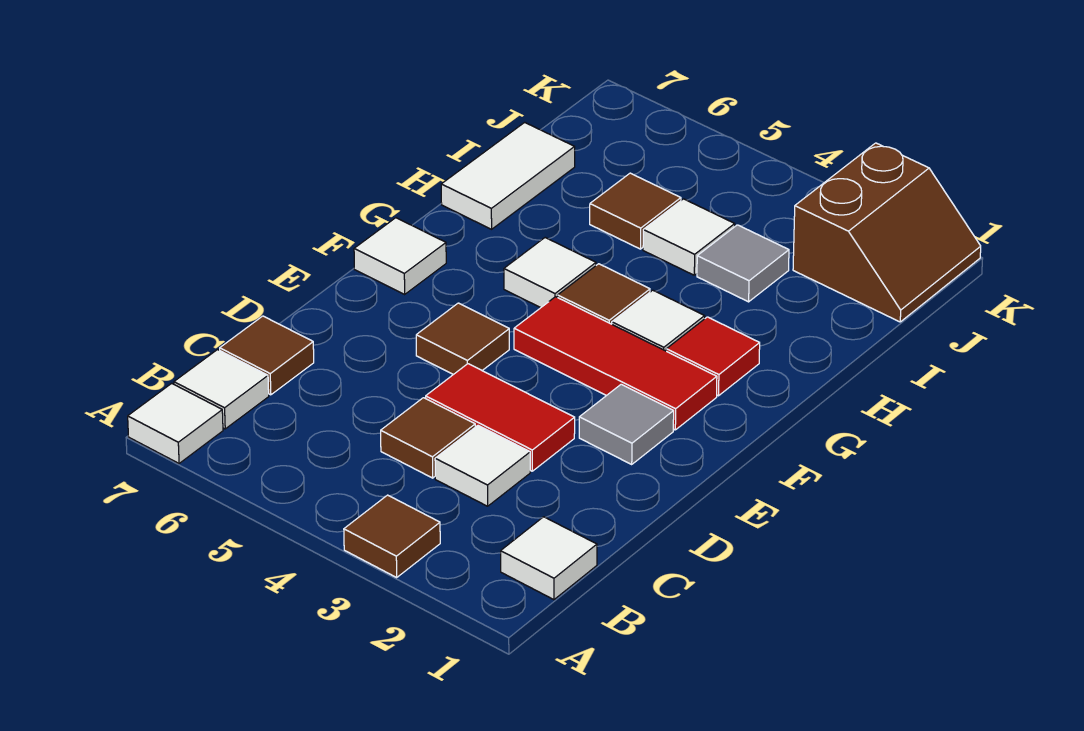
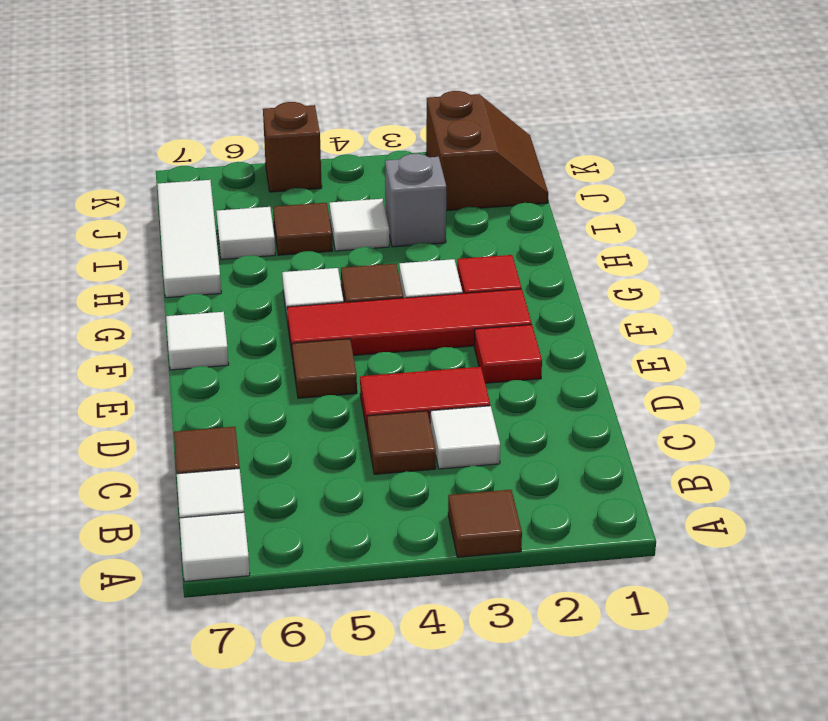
white tile B1 level 1 -> white tile I6 level 1
grey tile E2 level 1 -> red tile E2 level 1
red tile F2:F4 level 1 -> red tile F2:F5 level 1
white tile H7:I7 level 1 -> white tile H7:J7 level 1
grey tile I3 level 1 -> grey brick I3 level 1
none -> brown brick K5 level 1

